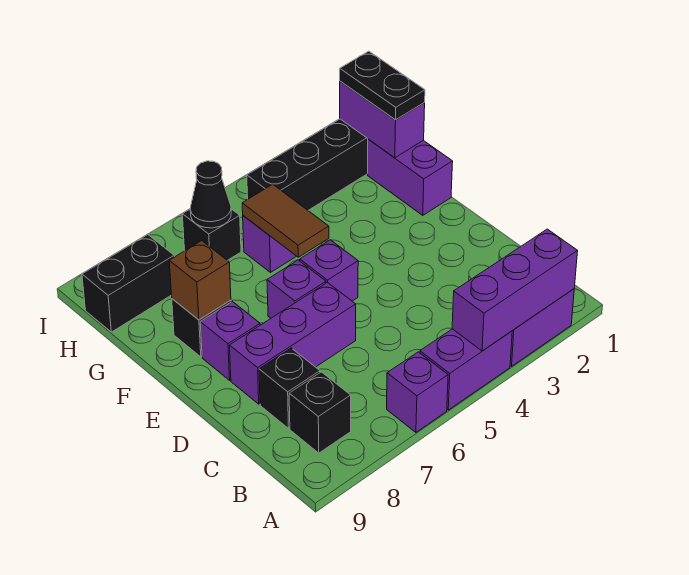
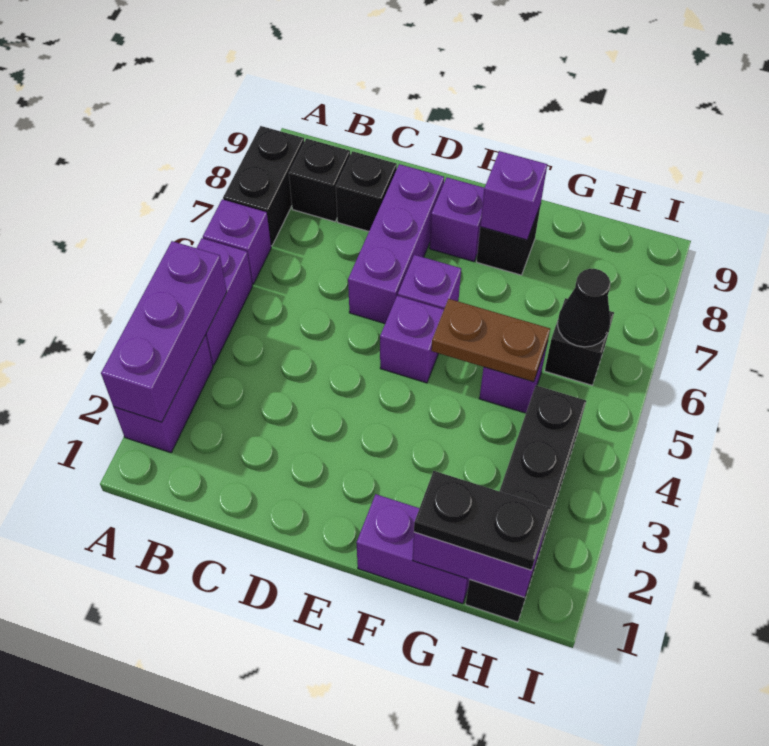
brown tile F5:G5 level 2 -> brown plate F5:G5 level 2
brown brick F8 level 2 -> purple brick F8 level 2
black brick H8:H9 level 1 -> black brick A7:A8 level 1

